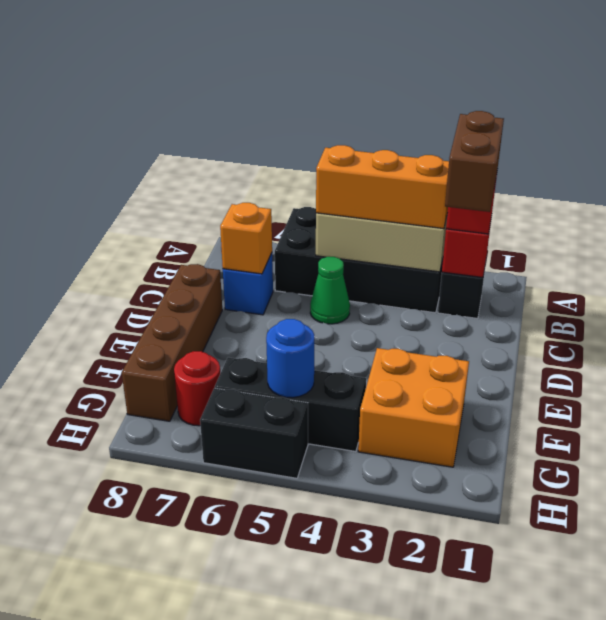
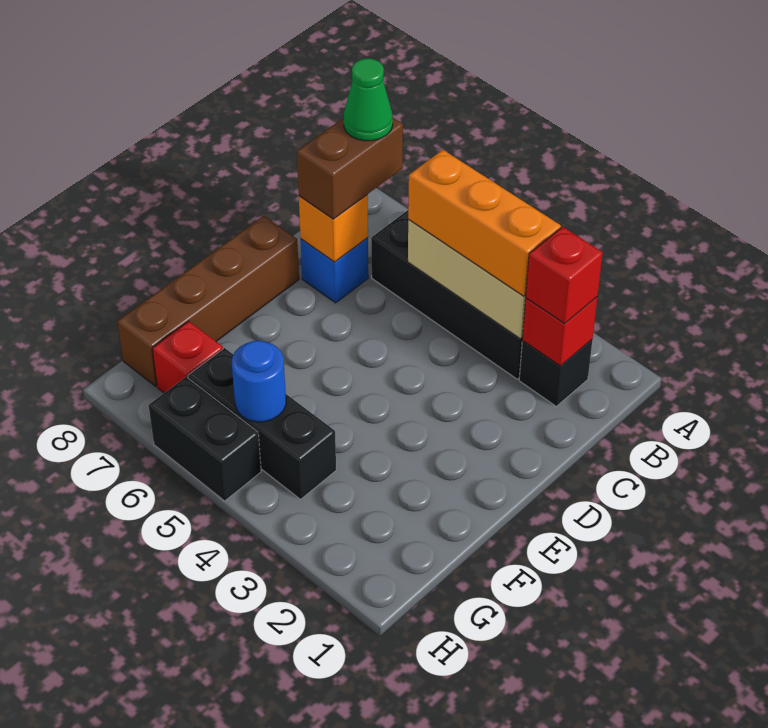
brown brick B2:C2 level 4 -> brown brick B7:C7 level 3
green cone C5 level 1 -> green cone B7 level 4
orange brick F2:G3 level 1 -> none
red round brick G7 level 1 -> red brick G7 level 1

